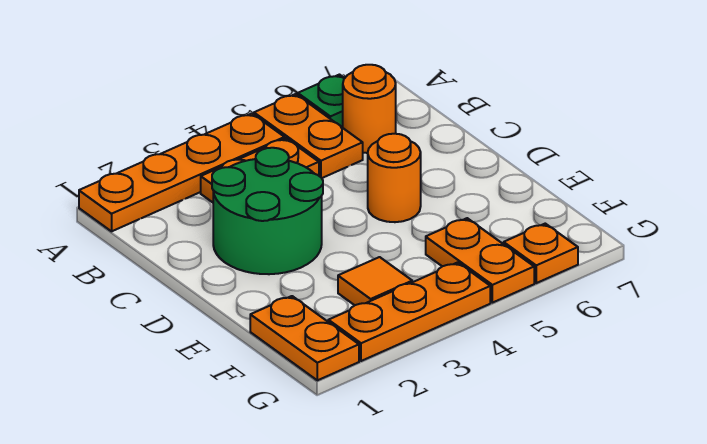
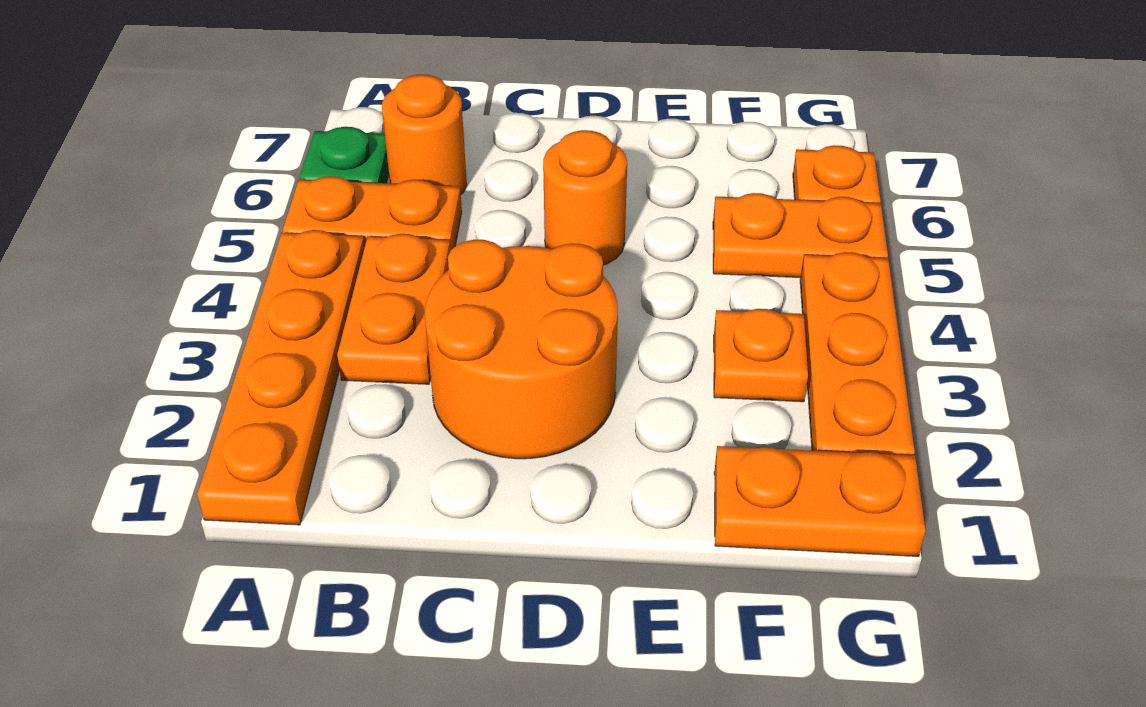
green round brick C2:D3 level 1 -> orange round brick C2:D3 level 1
orange tile F3 level 1 -> orange plate F3 level 1

